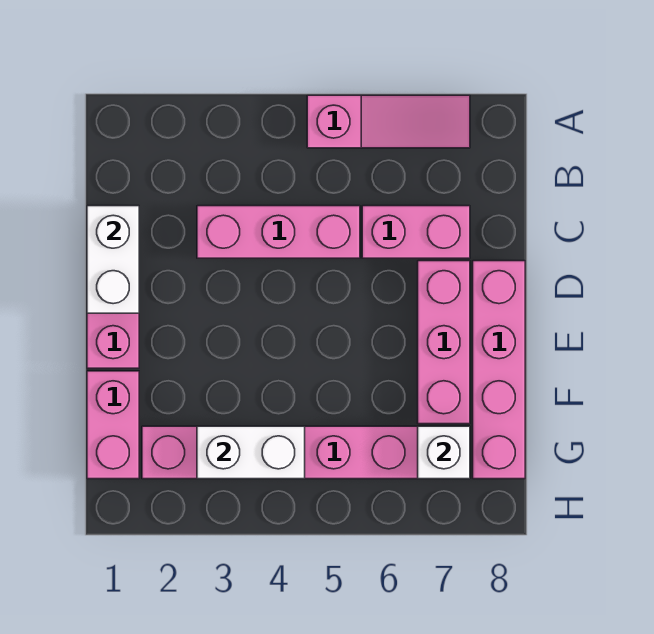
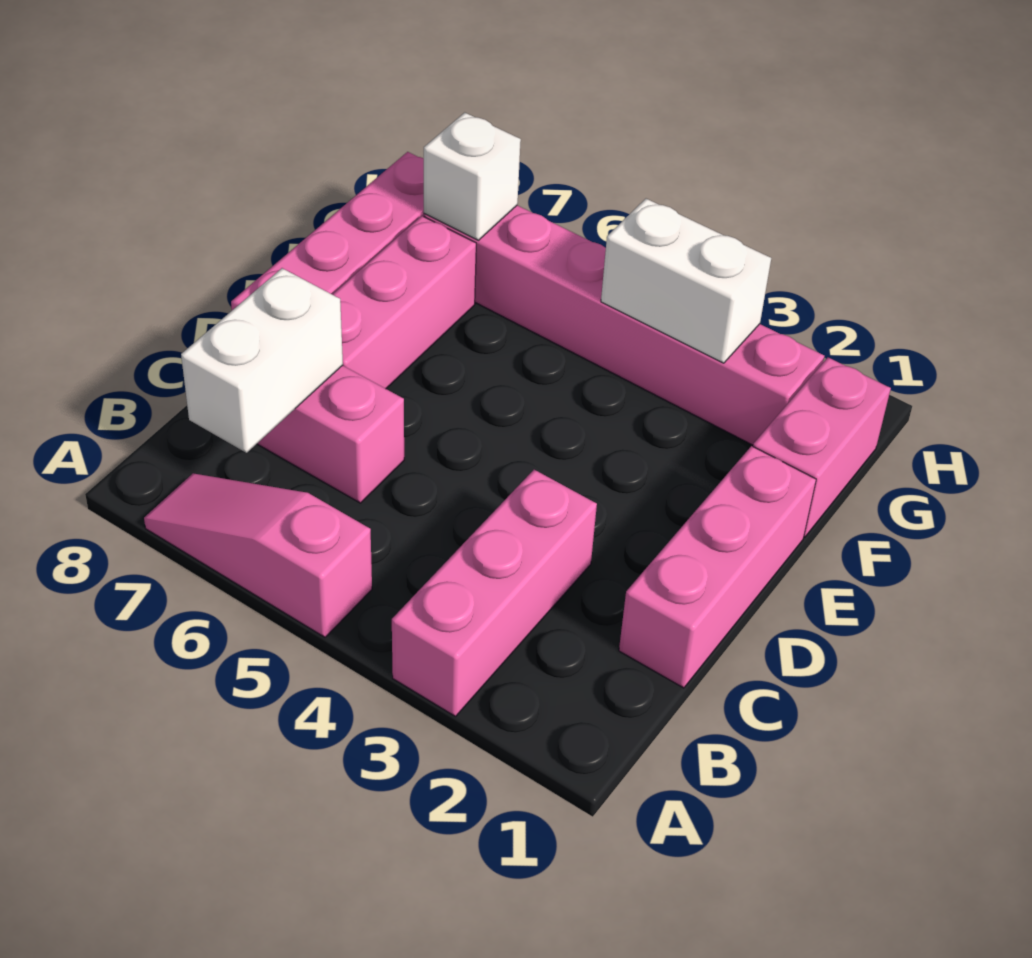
white brick C1:D1 level 2 -> white brick B7:C7 level 2
pink brick C3:C5 level 1 -> pink brick A3:C3 level 1

